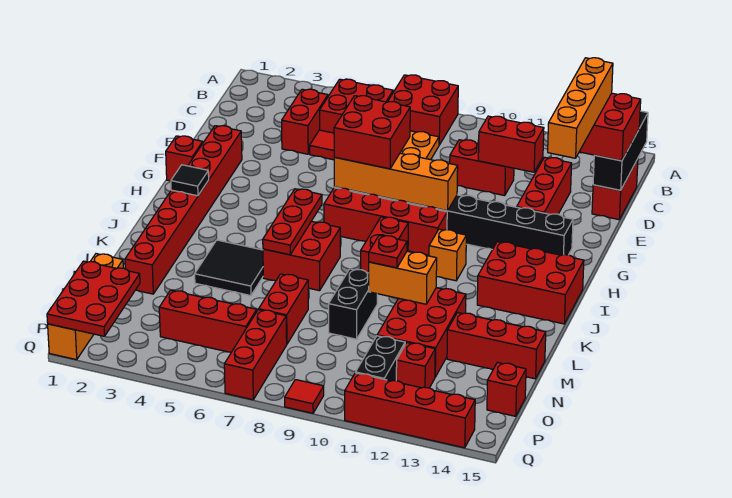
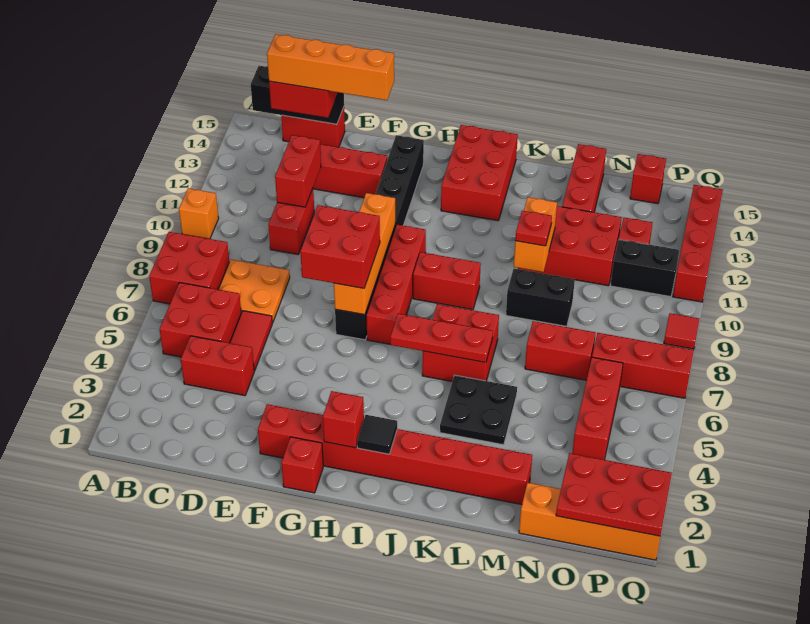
none -> red brick H2 level 2
orange brick I11 level 1 -> orange brick A10 level 1
black tile K4:L5 level 1 -> black plate K4:L5 level 1

